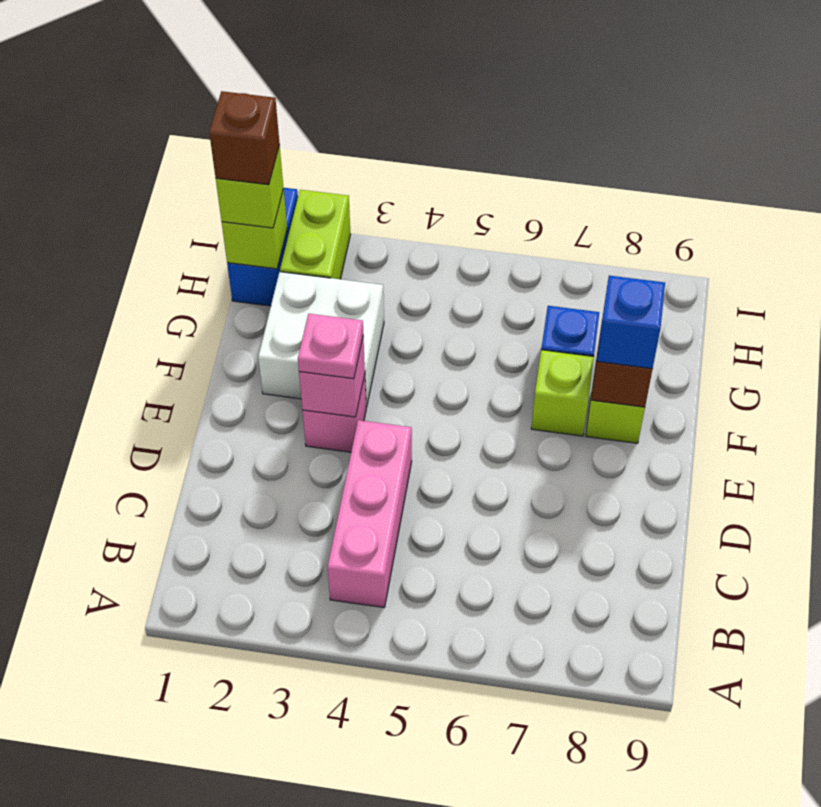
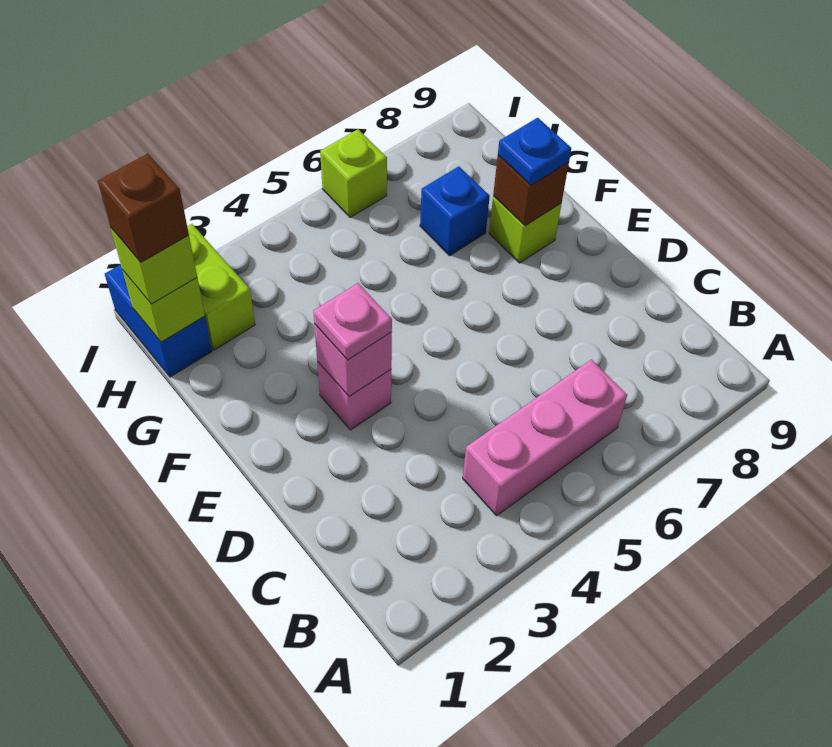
pink brick B4:D4 level 1 -> pink brick B4:B6 level 1
white brick F2:G3 level 1 -> none
lime brick F7 level 1 -> lime brick I6 level 1
blue brick F8 level 3 -> blue plate F8 level 3

